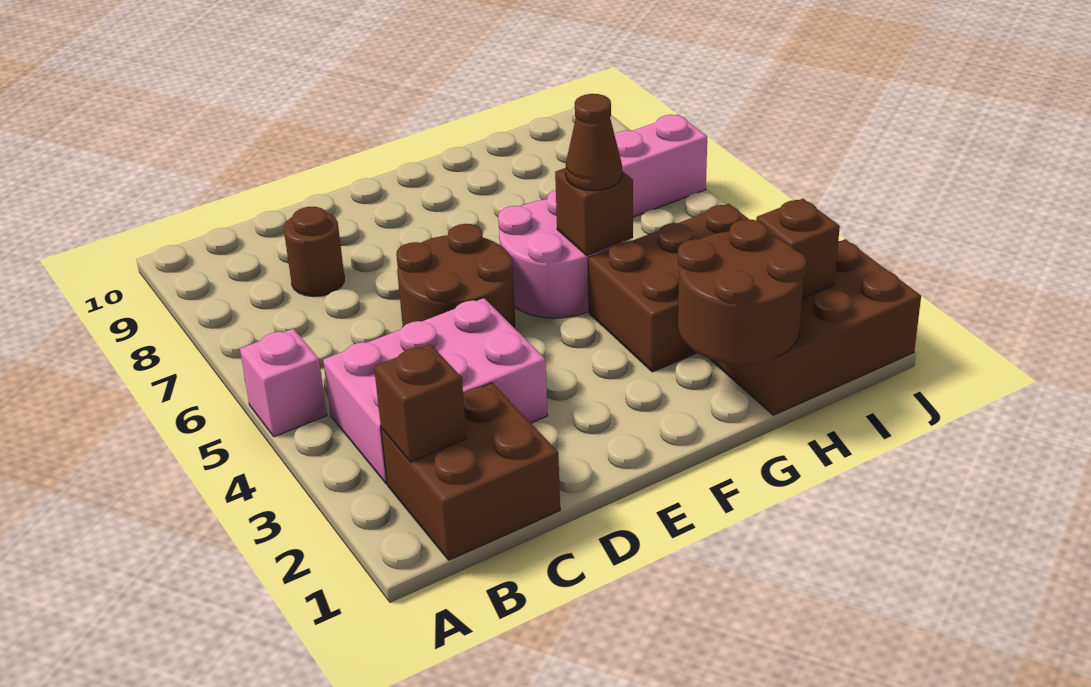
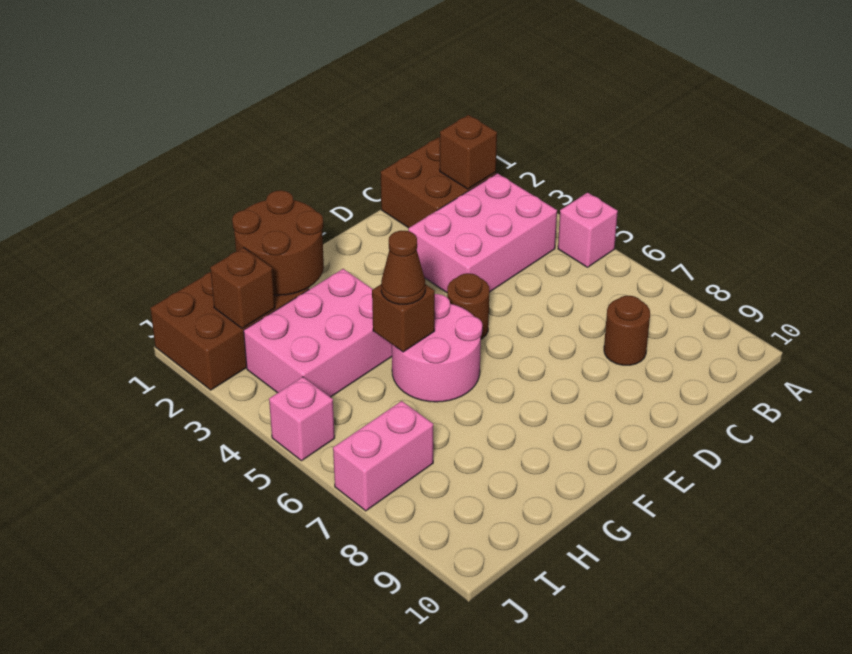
brown round brick D5:E6 level 1 -> brown round brick E5 level 1
brown brick G3:I4 level 1 -> pink brick G3:I4 level 1
none -> pink brick J5 level 1

